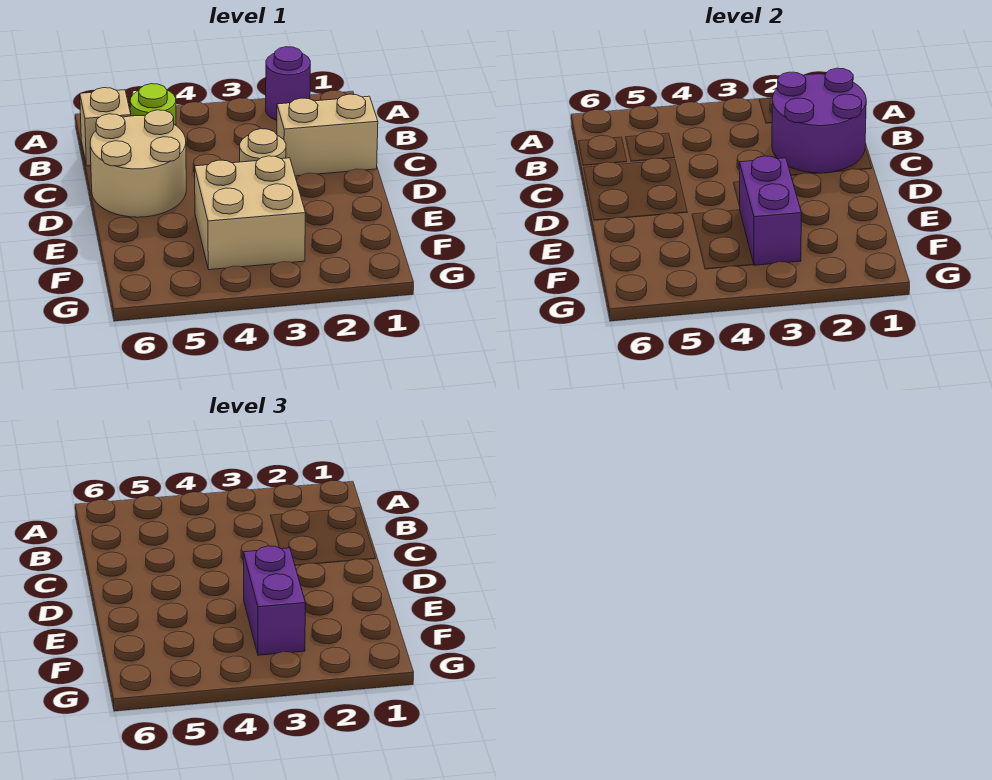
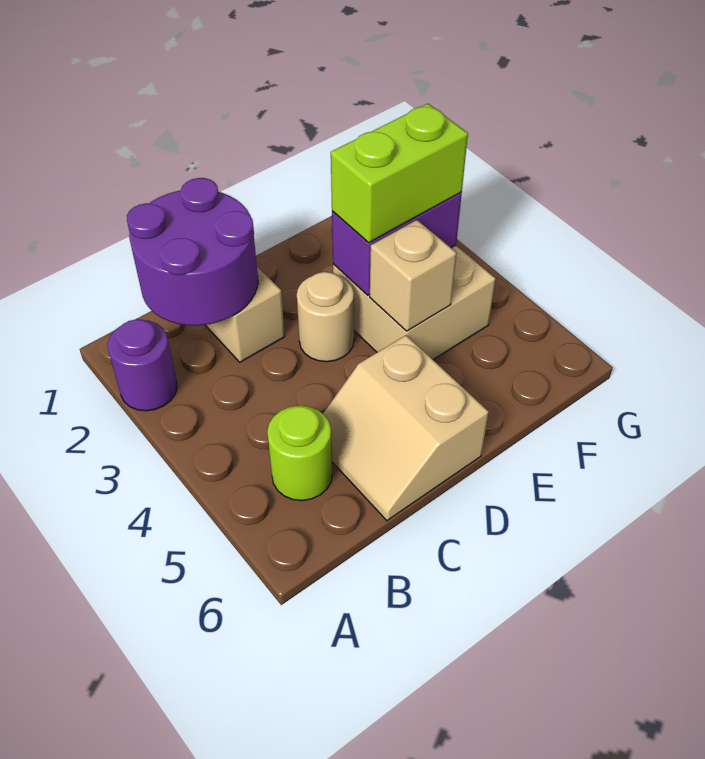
tan brick B6 level 1 -> tan brick E4 level 2
tan round brick C5:D6 level 1 -> tan slope C5:D6 level 1 top D
purple brick E3:F3 level 3 -> lime brick E3:F3 level 3

